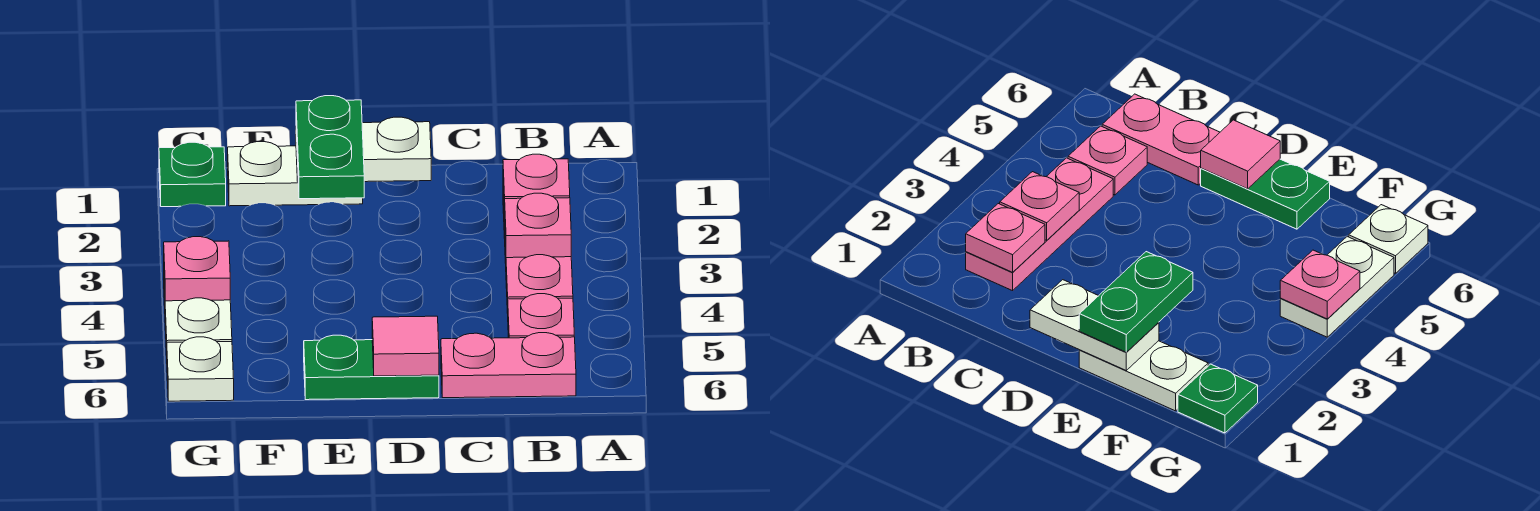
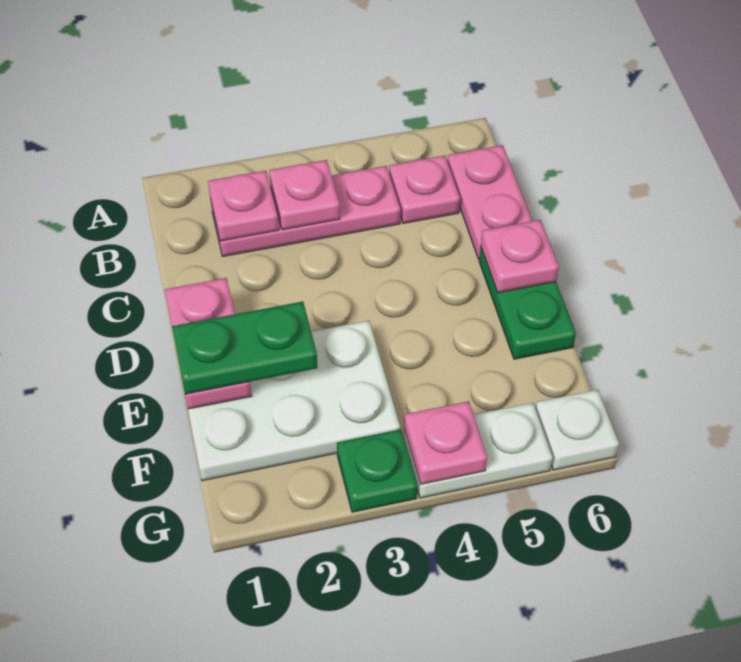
white plate D1:E1 level 2 -> pink plate D1:E1 level 2
pink tile D6 level 2 -> pink plate D6 level 2
white plate E1:F1 level 1 -> white plate E1:F3 level 1
green plate G1 level 1 -> green plate G3 level 1

